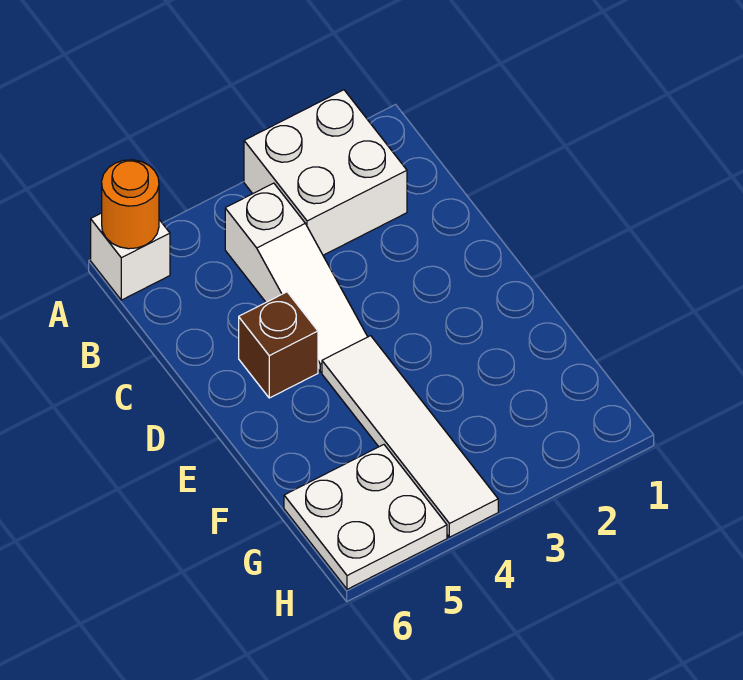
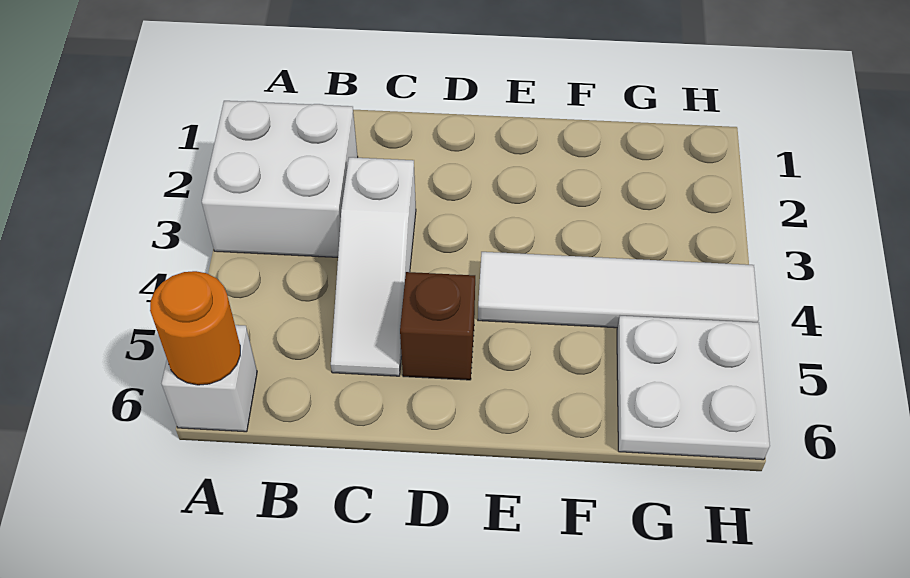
white slope B4:D4 level 1 top B -> white slope C3:C5 level 1 top 3

